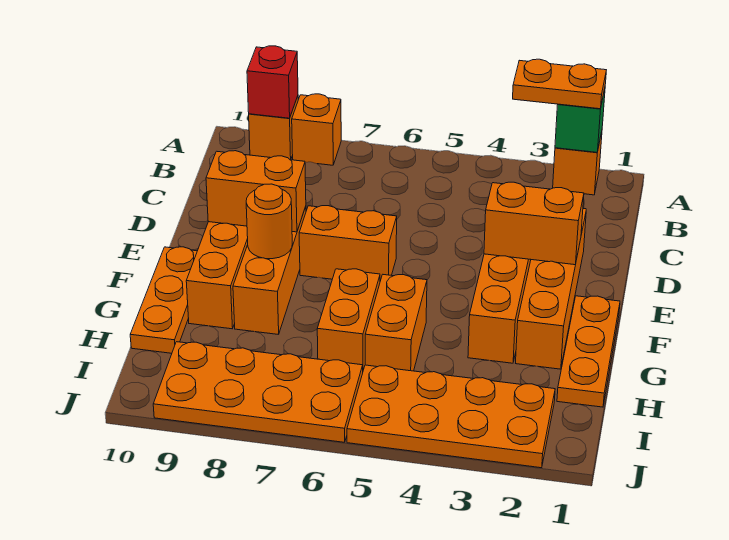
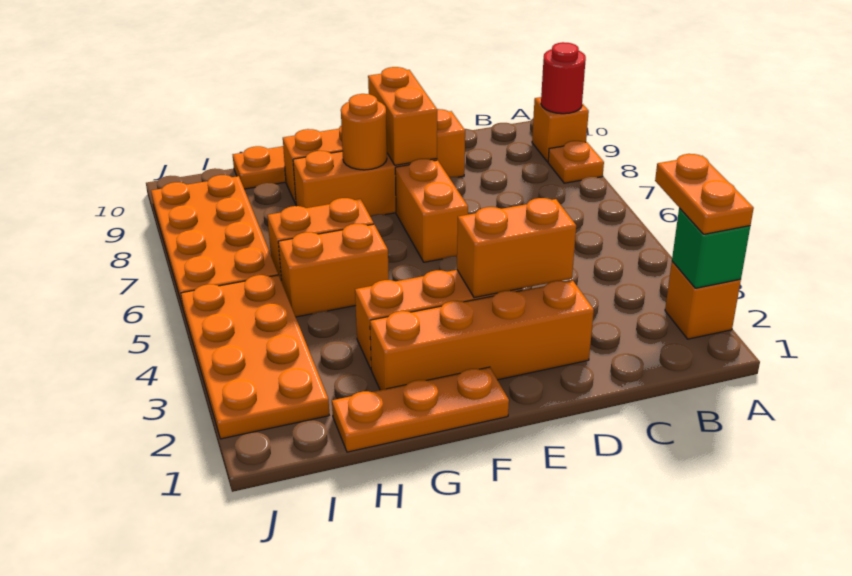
orange brick A8 level 1 -> orange plate A8 level 1
red brick A9 level 2 -> red round brick A9 level 2
orange brick E2:E3 level 2 -> orange brick D3:E3 level 2

